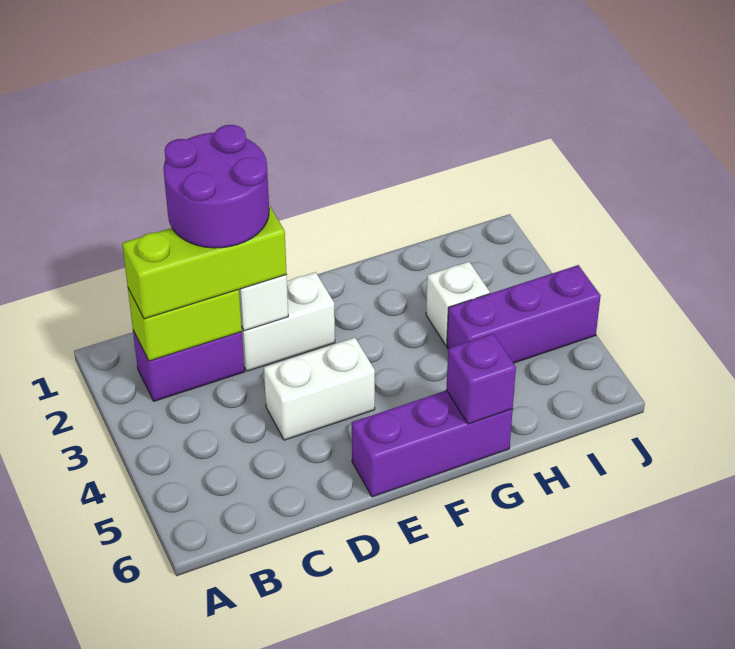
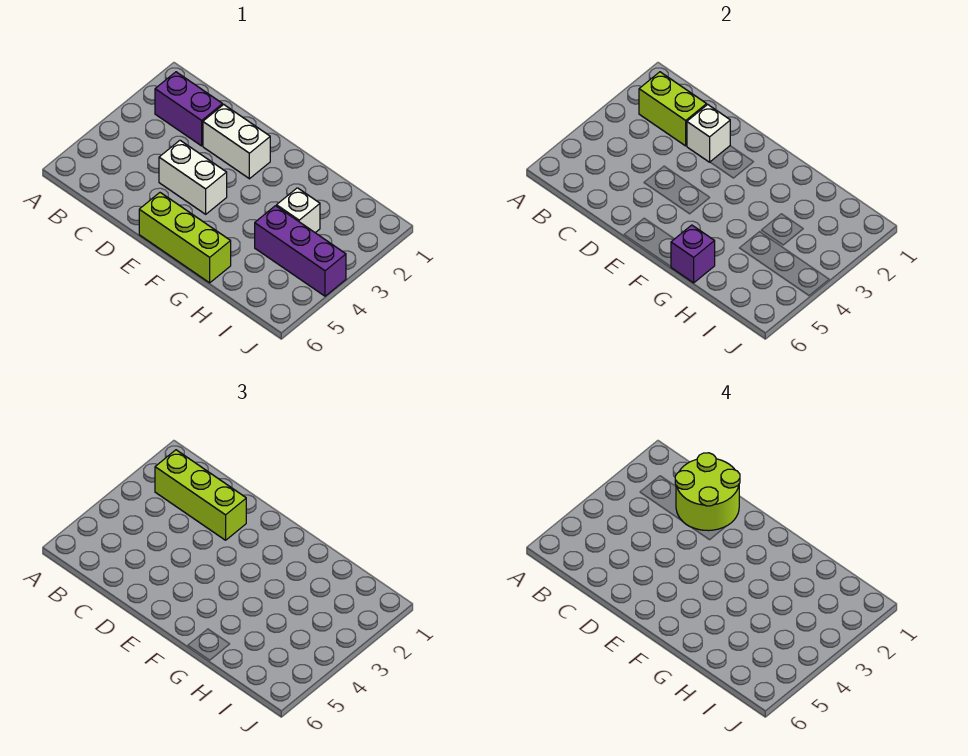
purple round brick C1:D2 level 4 -> lime round brick C1:D2 level 4
purple brick E6:G6 level 1 -> lime brick E6:G6 level 1

